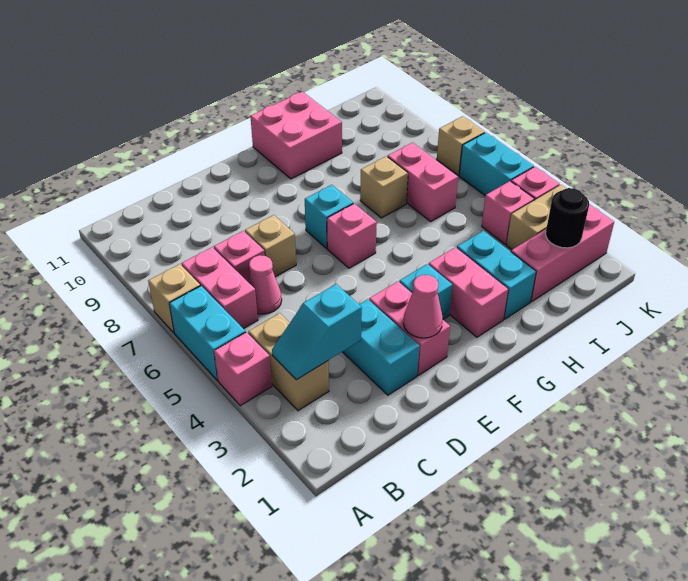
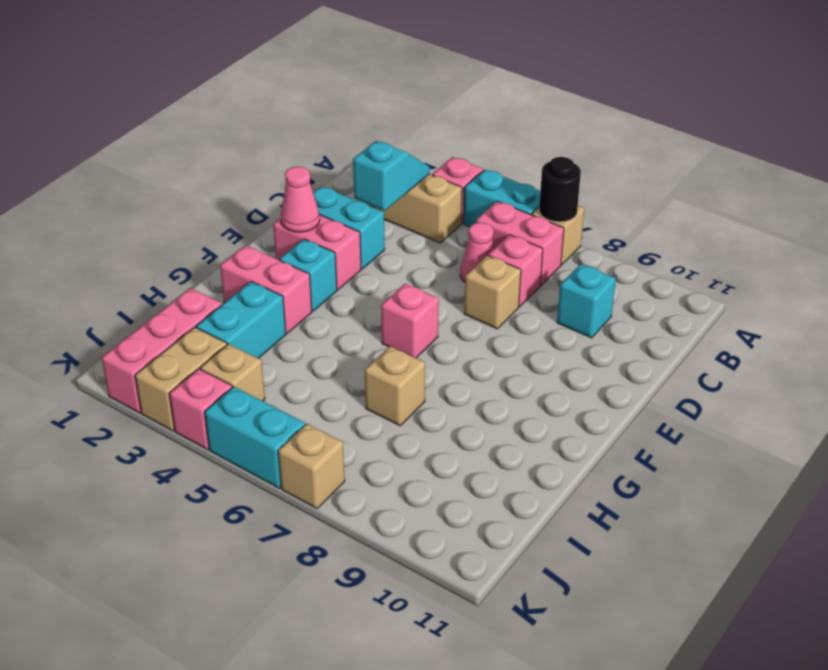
cyan brick F7 level 1 -> cyan brick C9 level 1
pink brick G10:H11 level 1 -> none
cyan brick H2:H3 level 1 -> cyan brick H3:I3 level 1
pink brick I6:I7 level 1 -> none
black round brick J2 level 2 -> black round brick A7 level 2
pink brick J4 level 1 -> tan brick J4 level 1

